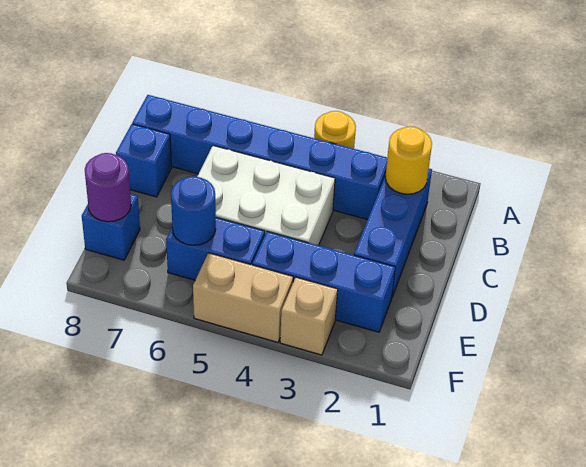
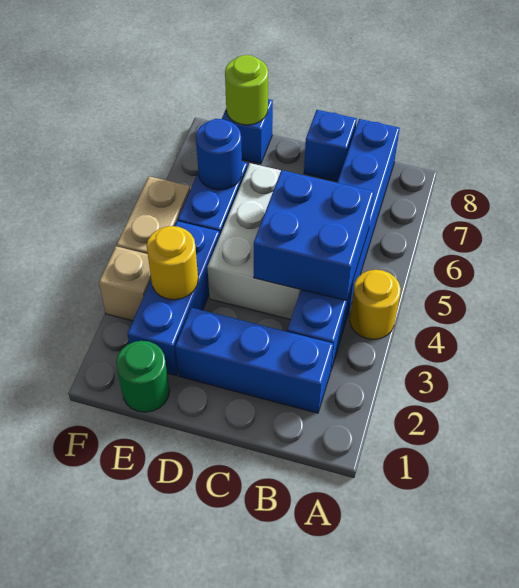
yellow round brick B2 level 2 -> yellow round brick E3 level 2
none -> blue brick B4:C5 level 2
none -> green round brick E1 level 1
purple round brick E8 level 2 -> lime round brick E8 level 2

